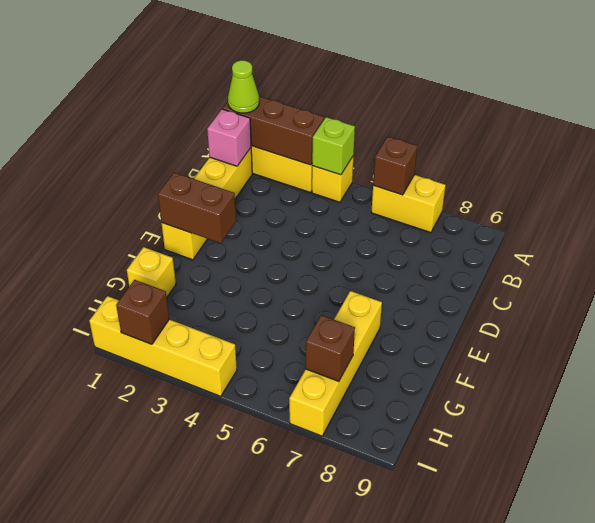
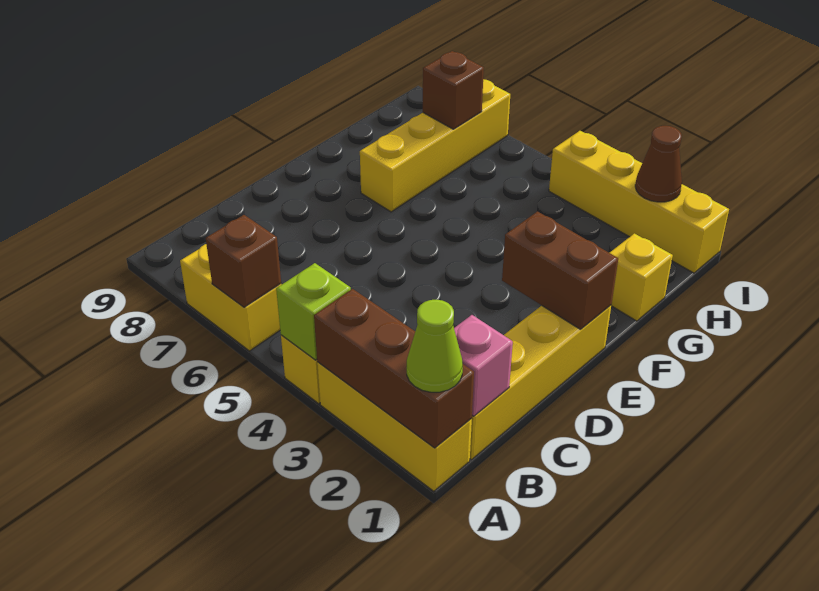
brown brick I2 level 2 -> brown cone I2 level 2

